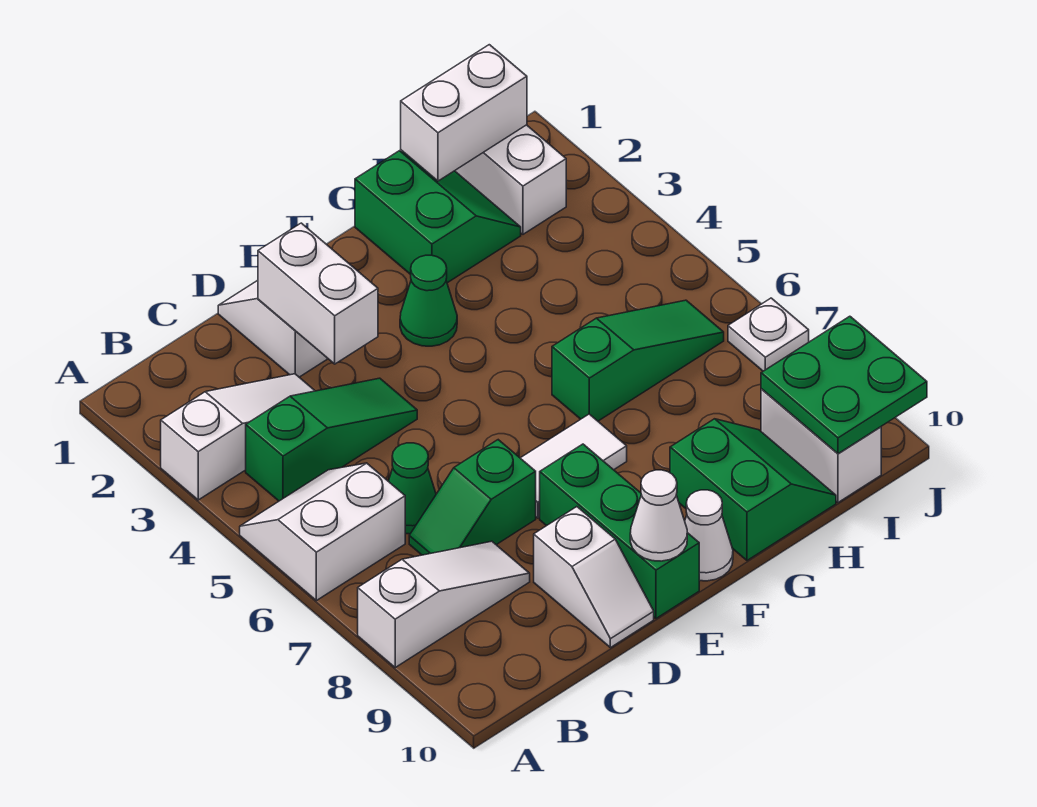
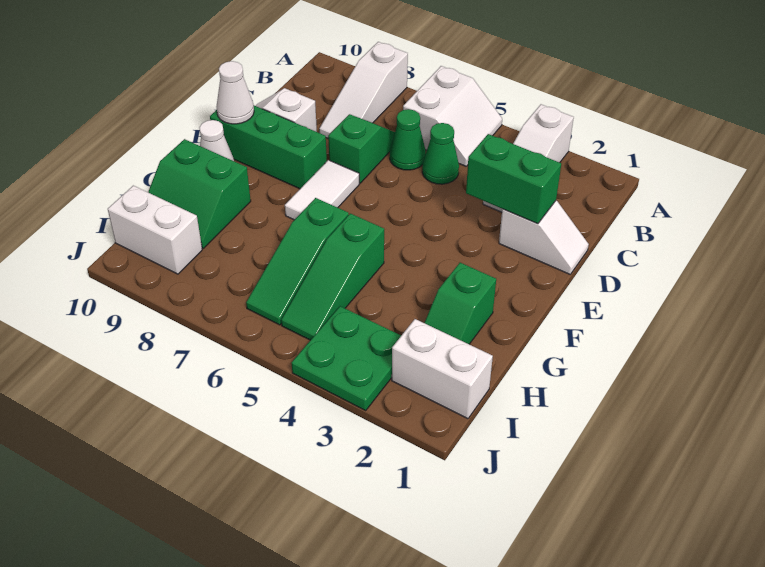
green slope B4:D4 level 1 top B -> green slope G5:I5 level 1 top G
white brick D2:D3 level 2 -> green brick D2:D3 level 2
green cone F3 level 1 -> green cone C5 level 1
green slope G1:H2 level 1 top G -> green slope G2:H2 level 1 top G
white brick H1:I1 level 2 -> none
green plate I9:J10 level 2 -> green plate I3:J4 level 1
white plate J7 level 1 -> none

